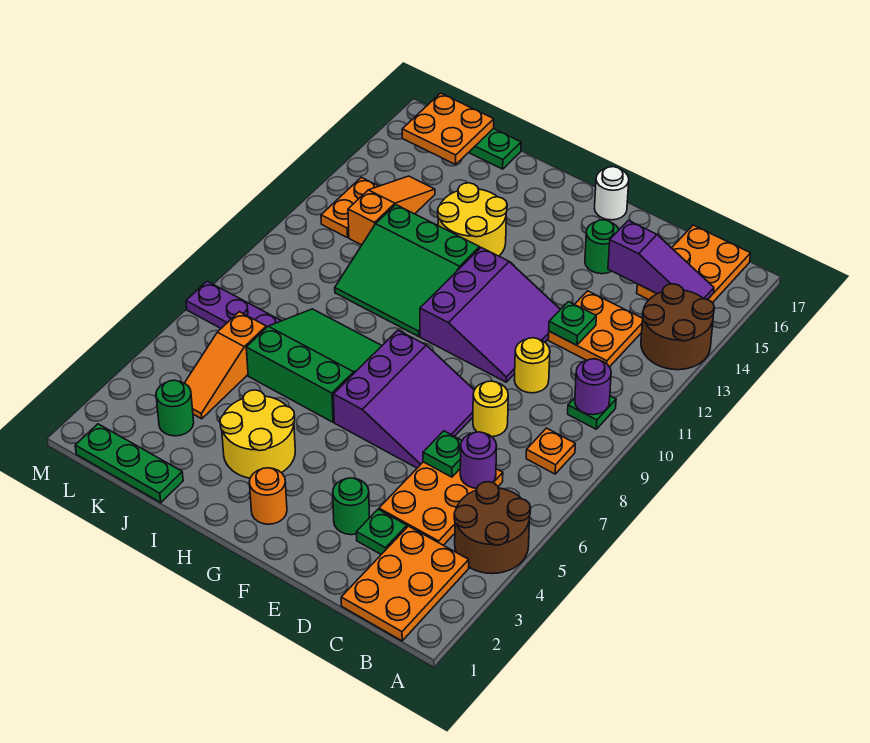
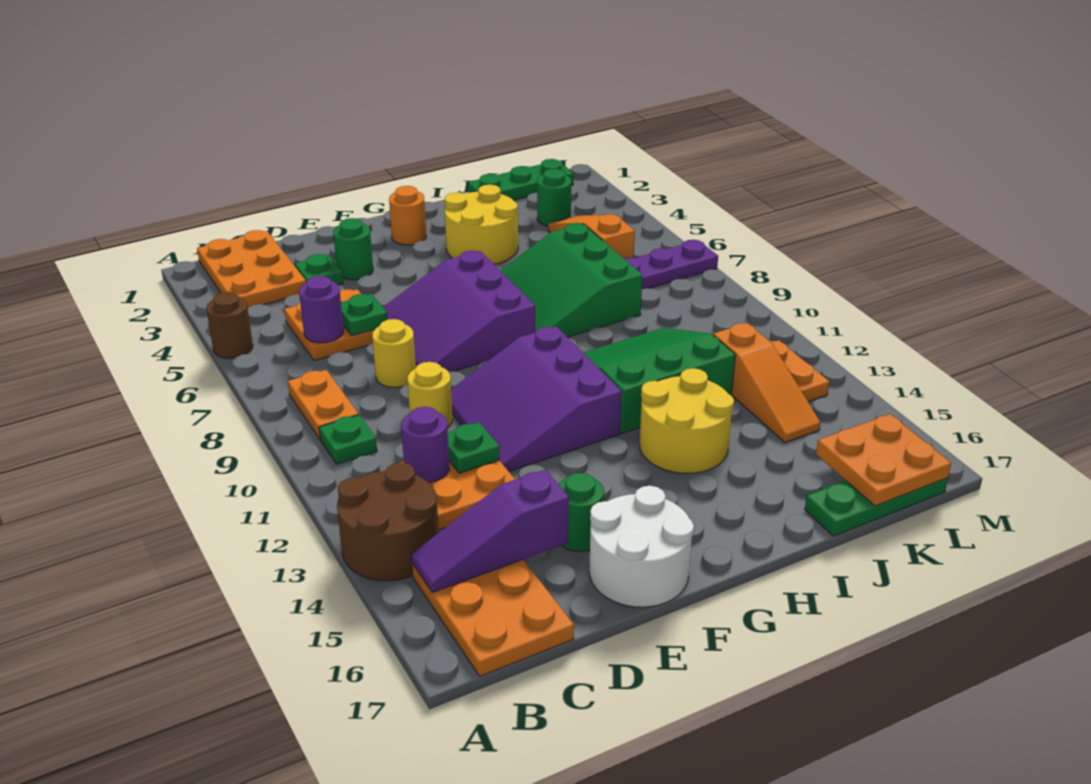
brown round brick A4:B5 level 1 -> brown round brick A5 level 1
orange plate B8 level 1 -> orange plate B8:B9 level 1
purple round brick B10 level 2 -> purple round brick C12 level 2
orange plate C4:D6 level 1 -> orange plate C5:D6 level 1
white round brick F17 level 1 -> white round brick E16:F17 level 1
green slope H6:J8 level 1 top 6 -> green slope H6:J8 level 1 top J

